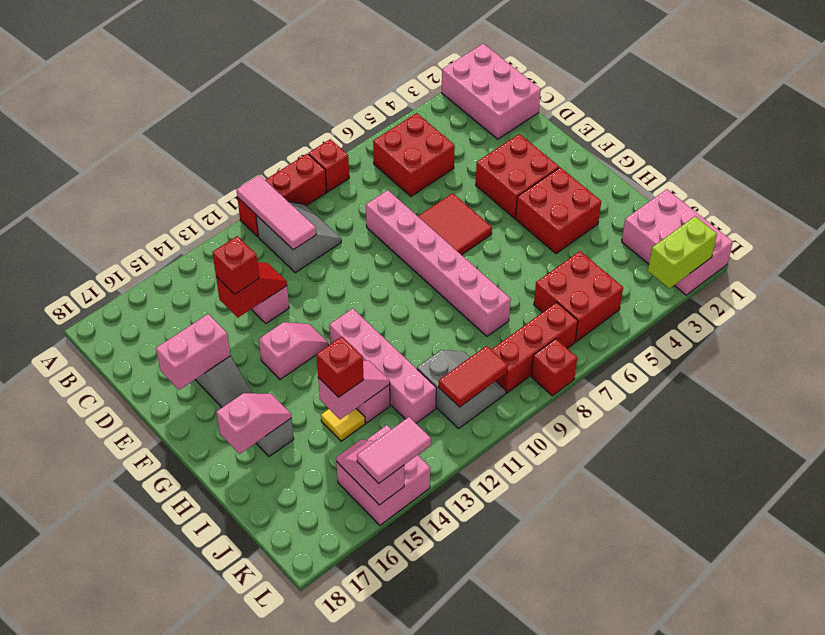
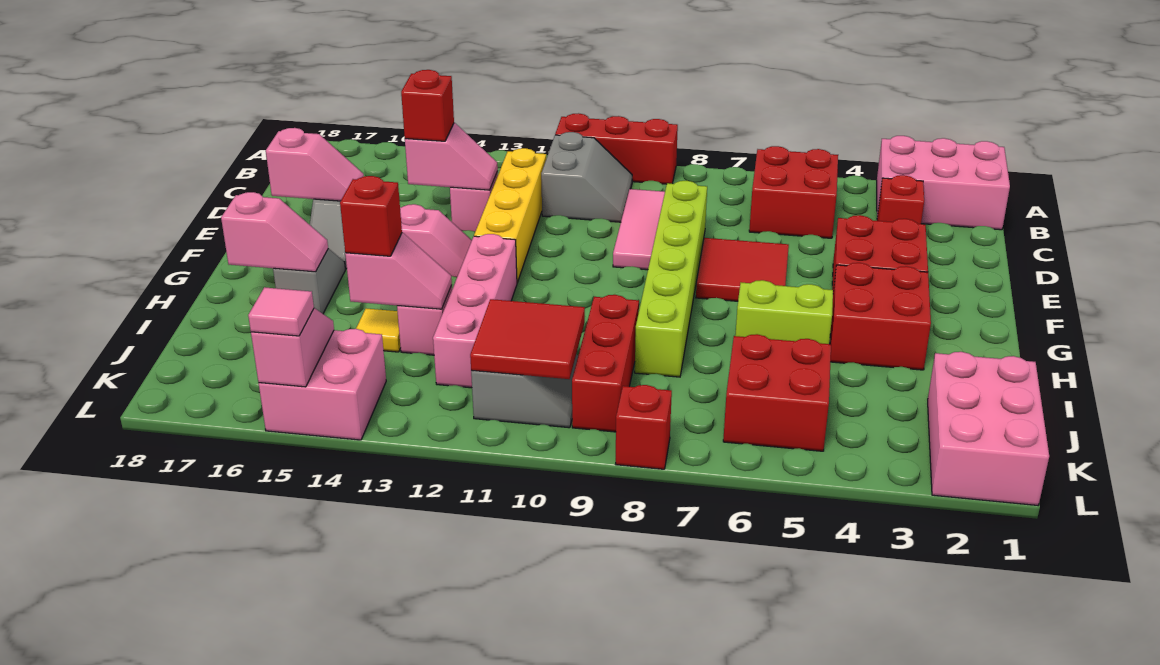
pink brick A1:C2 level 1 -> pink brick A1:B3 level 1
red brick A8 level 1 -> red brick C3 level 1
pink tile A11:C11 level 2 -> pink tile C9:E9 level 1
none -> yellow brick C12:F12 level 1
pink brick D8:I8 level 1 -> lime brick D8:I8 level 1
red slope D13:D14 level 2 top 14 -> pink slope D13:D14 level 2 top 14
pink brick E16:E17 level 2 -> pink slope E16:E17 level 2 top 17
red brick K7:K9 level 1 -> red brick I9:K9 level 1
red tile K10:K11 level 2 -> red tile J10:K11 level 2
lime brick L2:L3 level 2 -> lime brick H5:H6 level 1
pink tile L14:L15 level 3 -> pink tile L15 level 3

